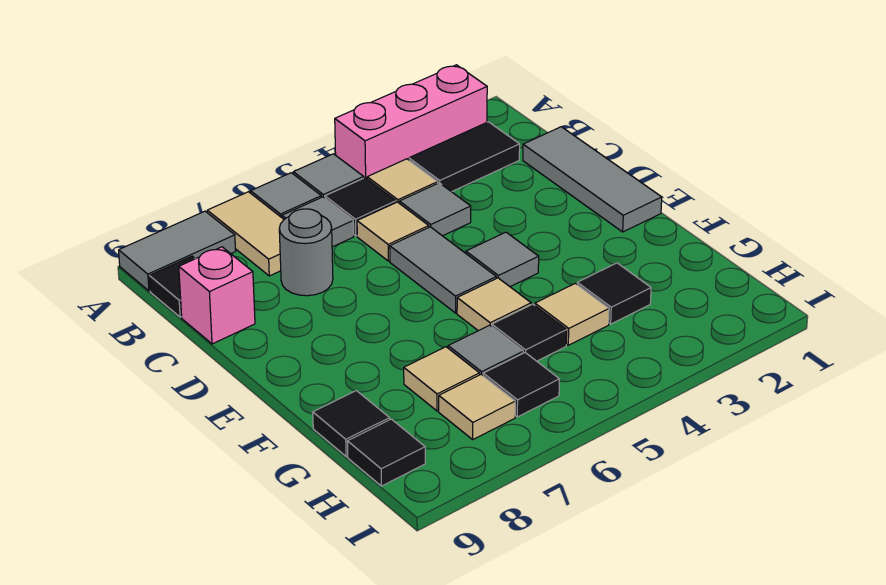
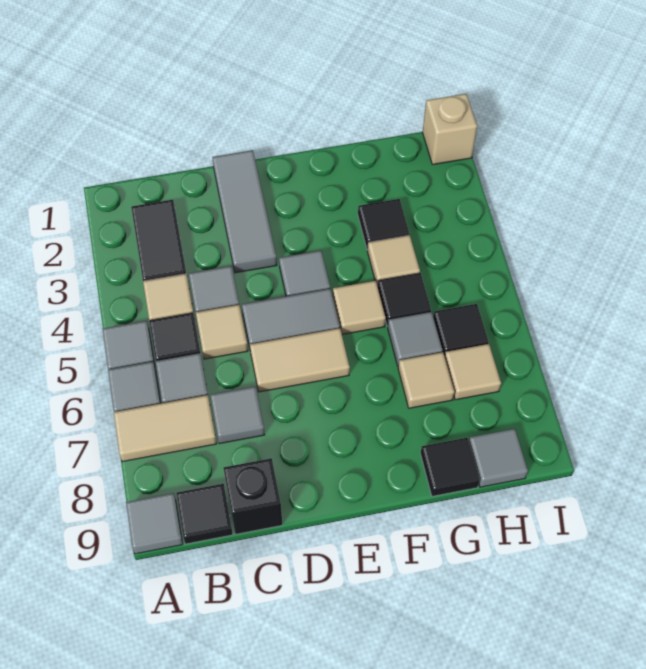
pink brick A2:A4 level 1 -> none
grey tile A8:A9 level 1 -> grey tile A9 level 1
grey tile C1:E1 level 1 -> grey tile D1:D3 level 1
grey round brick C7 level 1 -> grey tile C7 level 1
pink brick C9 level 1 -> black brick C9 level 1
none -> tan tile D6:E6 level 1
black tile H9 level 1 -> grey tile H9 level 1
none -> tan brick I1 level 1

